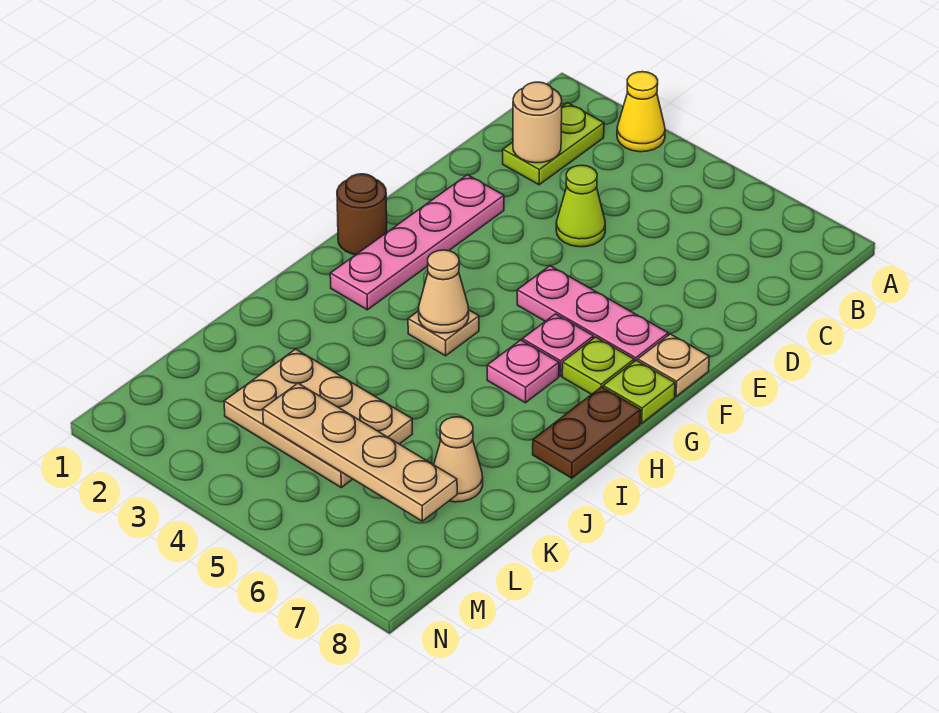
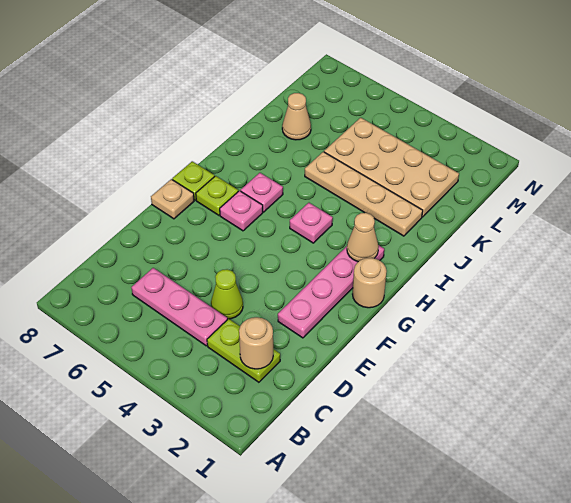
yellow cone A3 level 1 -> none
lime plate B2:C2 level 1 -> lime plate C2:C3 level 1
pink plate F5:F7 level 1 -> pink plate C4:C6 level 1
brown round brick G1 level 1 -> tan round brick G1 level 1
tan plate H4 level 1 -> pink plate H4 level 1
tan cone H4 level 2 -> tan cone H2 level 2
brown plate H8:I8 level 1 -> none
tan plate K3:L5 level 1 -> tan plate K2:L5 level 1
tan plate L4:L7 level 2 -> tan plate J2:J5 level 1

